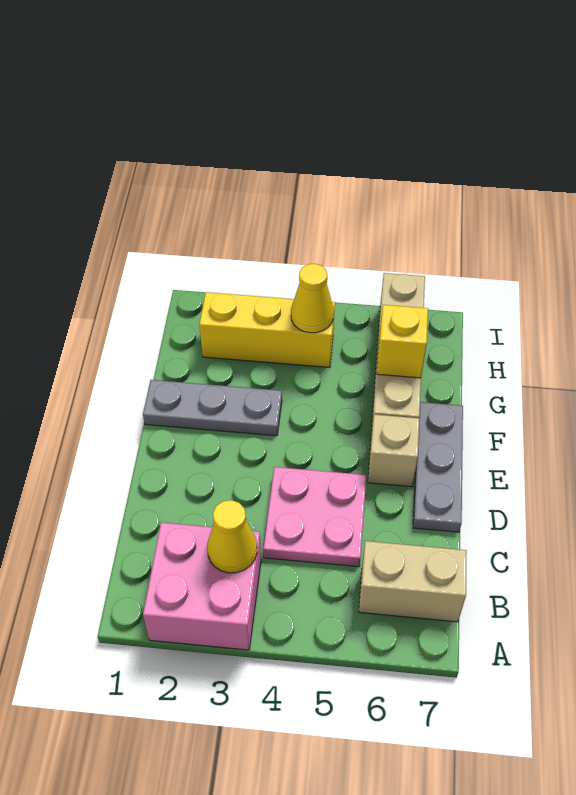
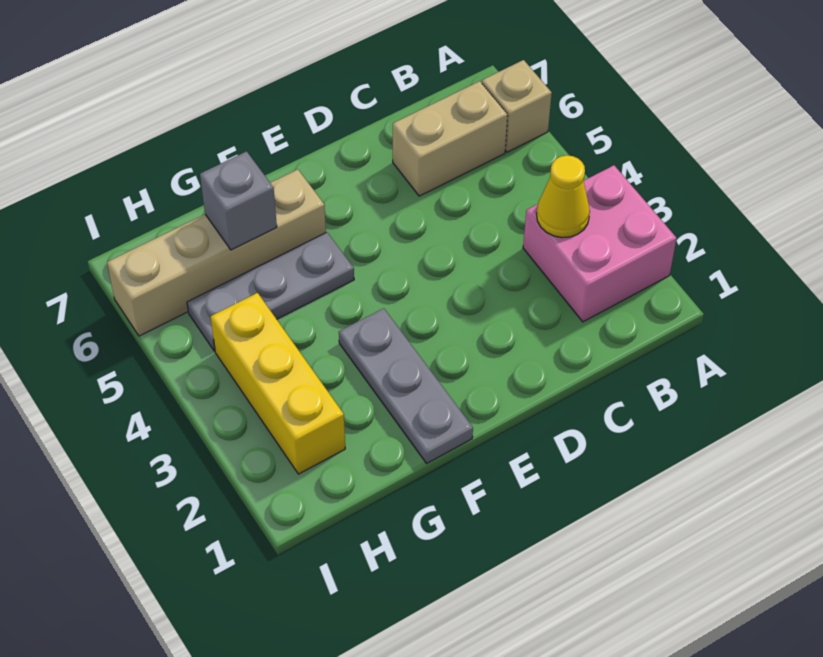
tan brick B6:B7 level 1 -> tan brick B6:C6 level 1
pink plate C4:D5 level 1 -> none
grey plate D7:F7 level 1 -> grey plate F5:H5 level 1
tan brick E6 level 1 -> tan brick A6 level 1
yellow brick G6 level 2 -> grey brick G6 level 2
yellow cone H4 level 2 -> none

